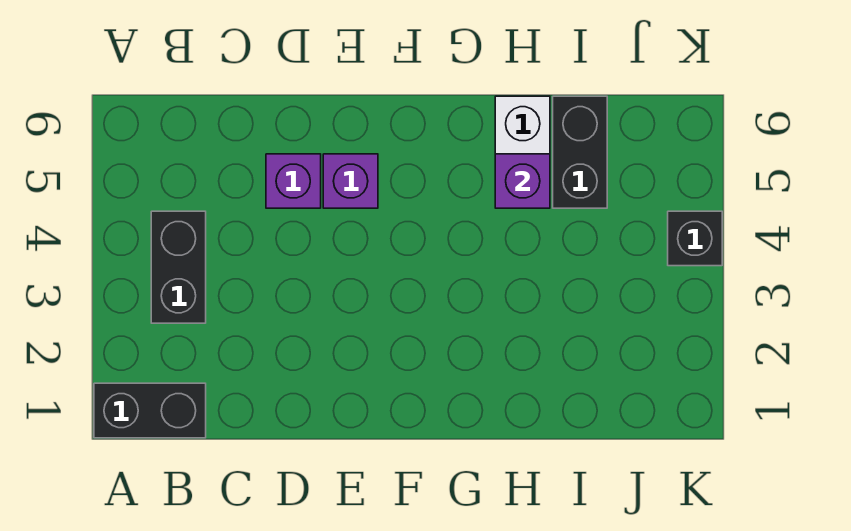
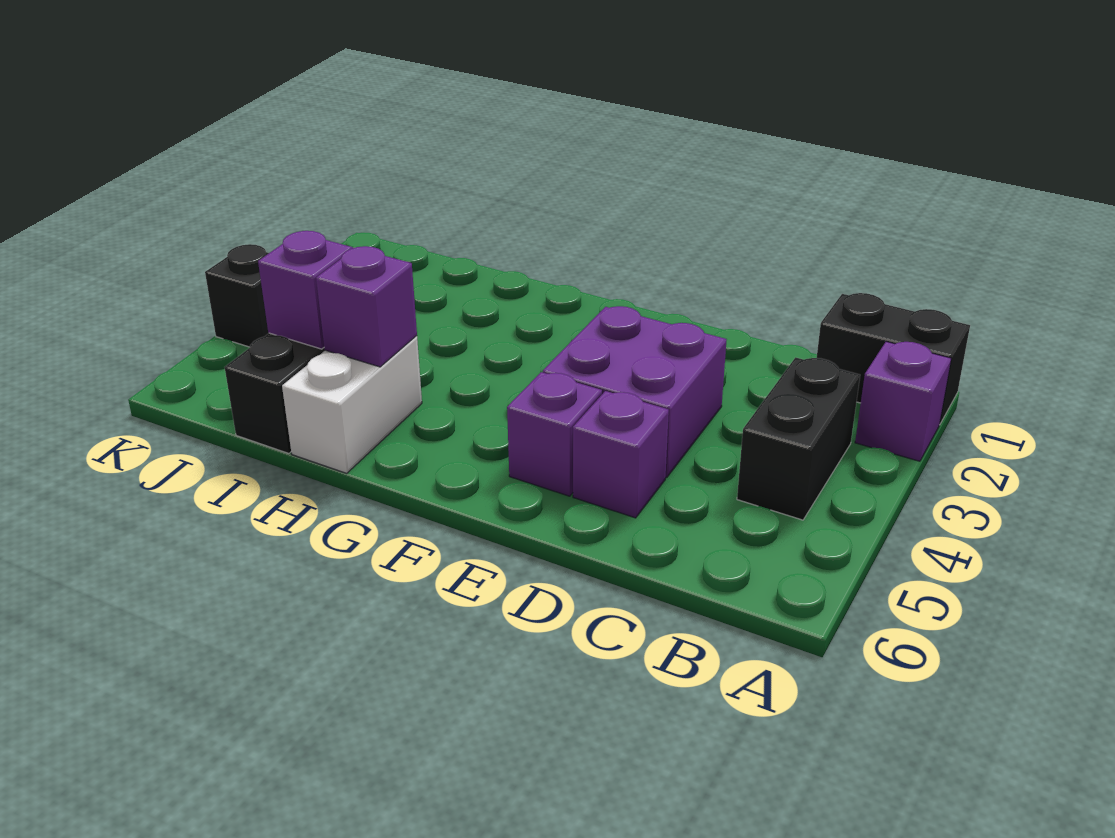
none -> purple brick A2 level 1
none -> purple brick D3:E4 level 1
none -> purple brick I5 level 2

